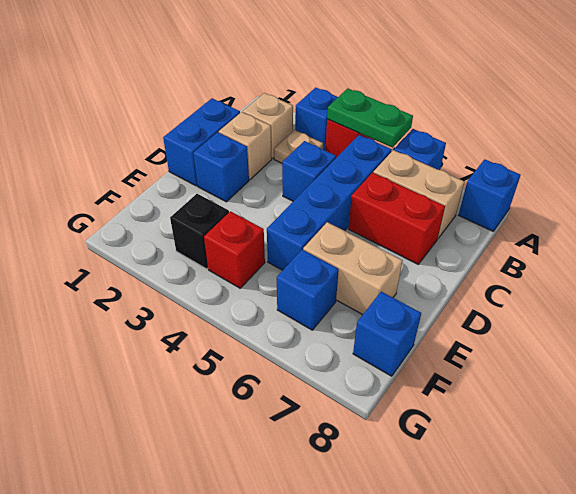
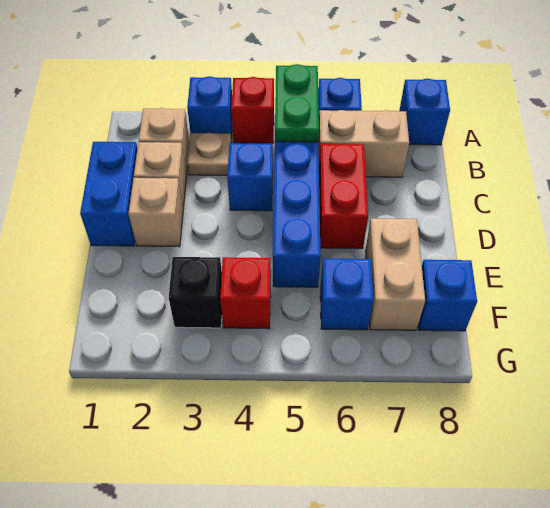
green plate A4:A5 level 2 -> green plate A5:B5 level 2
red brick C6:C7 level 1 -> red brick C6:D6 level 1
blue brick D2 level 1 -> tan brick D2 level 1
tan brick E6:E7 level 1 -> tan brick E7:F7 level 1

